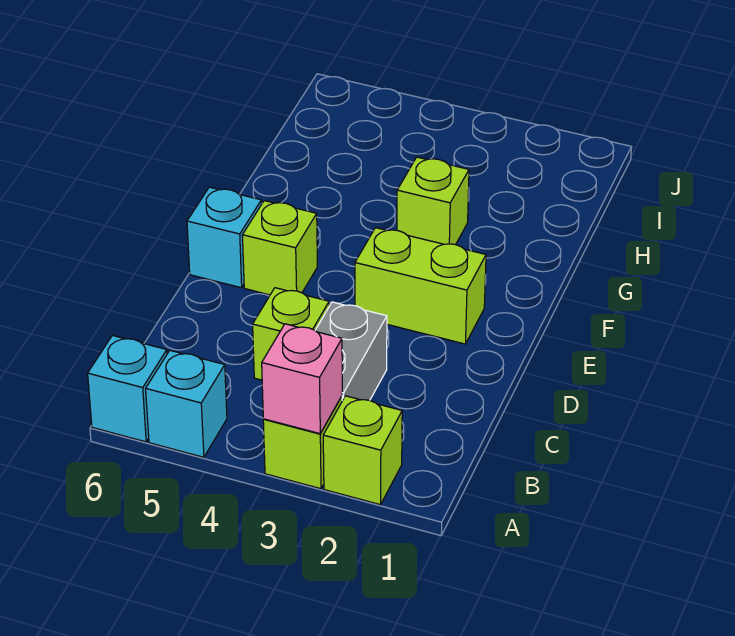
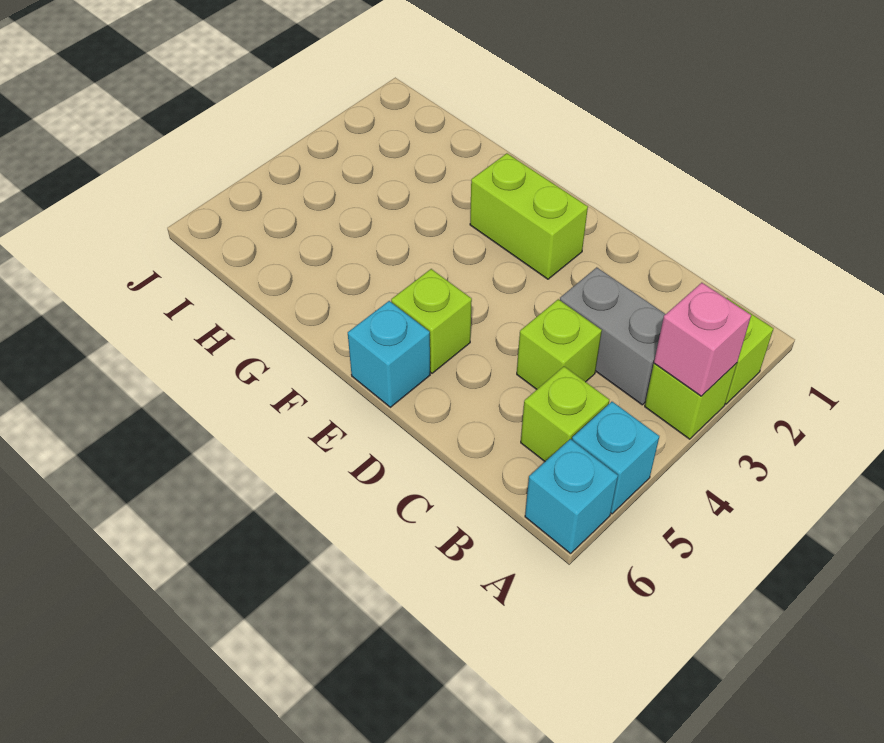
lime brick E2:E3 level 1 -> lime brick E2:F2 level 1
lime brick G3 level 1 -> lime brick B5 level 1

